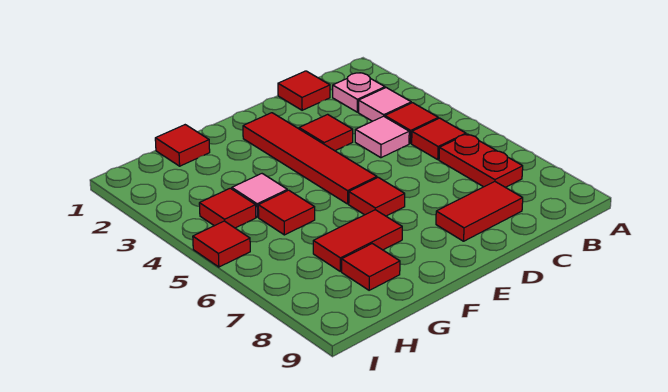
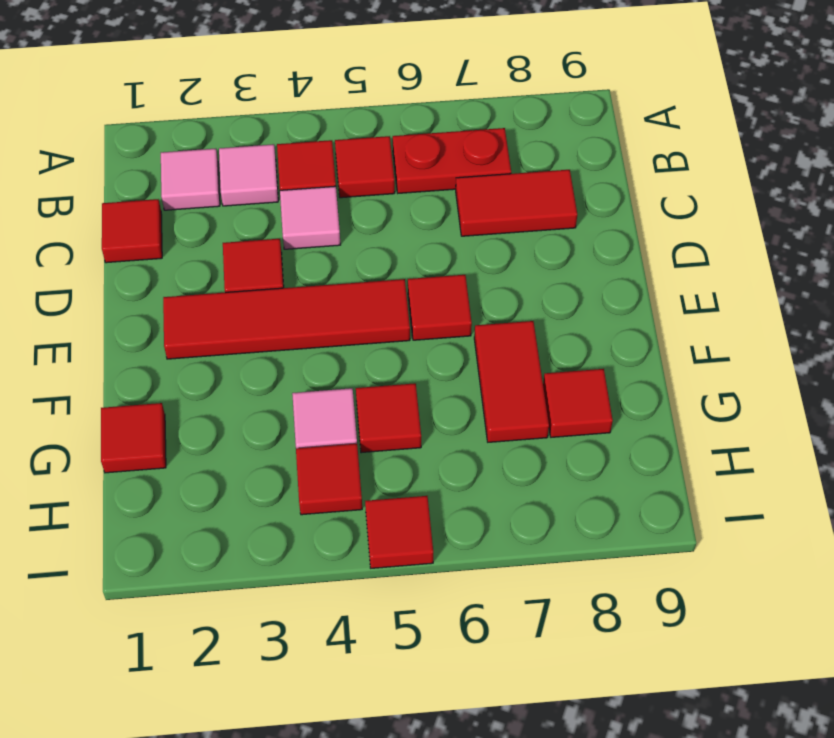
pink plate B2 level 1 -> pink tile B2 level 1
red tile C8:D8 level 1 -> red tile C7:C8 level 1

